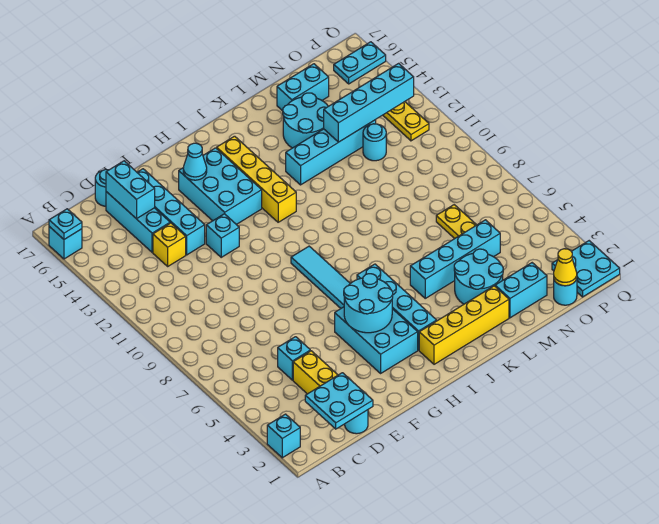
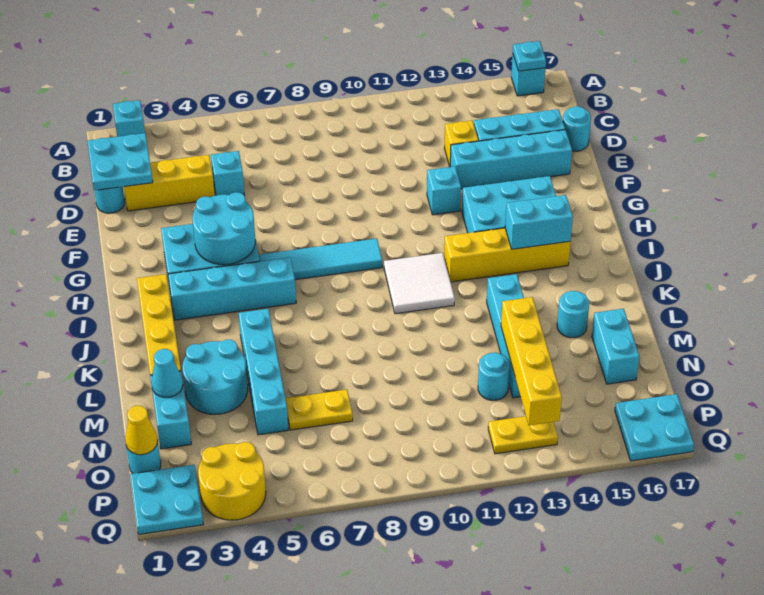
cyan brick D15:D16 level 2 -> cyan brick I14:I15 level 2
cyan cone G15 level 2 -> cyan cone M2 level 2
none -> white tile I10:J11 level 1
cyan round brick L14:M15 level 1 -> cyan round brick L15 level 1
cyan brick M13:P13 level 2 -> yellow brick M13:P13 level 2
none -> yellow round brick P3:Q4 level 1
cyan plate P16:Q16 level 1 -> cyan plate P16:Q17 level 1

